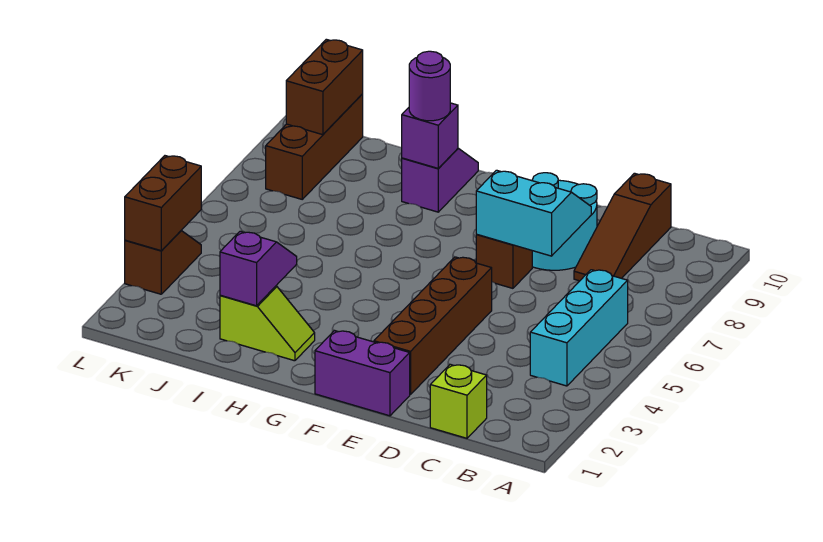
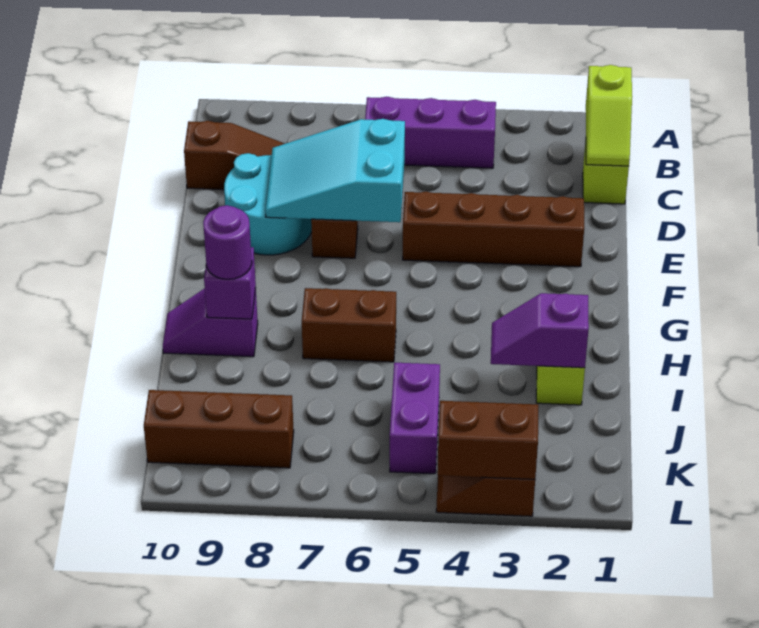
none -> lime slope B1:C1 level 2 top B
cyan brick B4:B6 level 1 -> purple brick B4:B6 level 1
cyan slope D7:E8 level 2 top 7 -> cyan slope D6:E8 level 2 top 6
purple brick E1:F1 level 1 -> purple brick J5:K5 level 1
brown brick K9:K10 level 2 -> brown brick H6:H7 level 1

